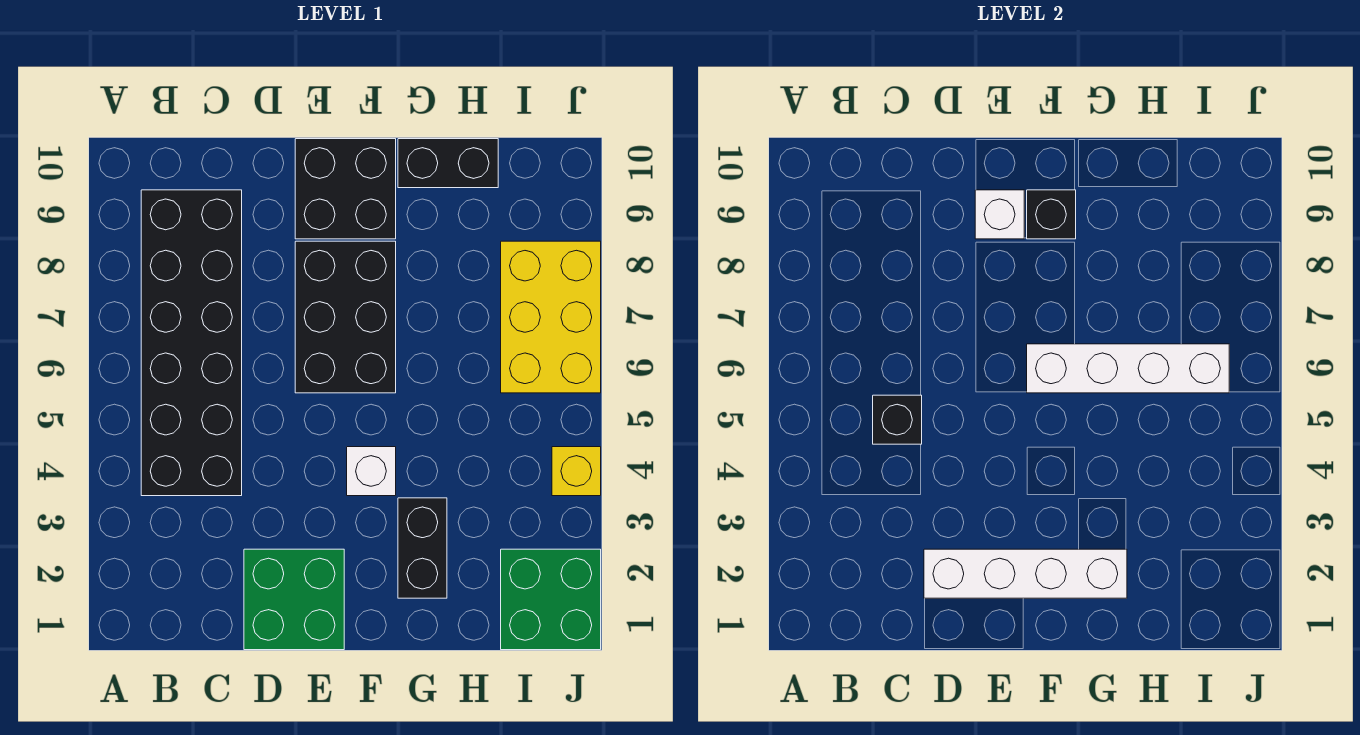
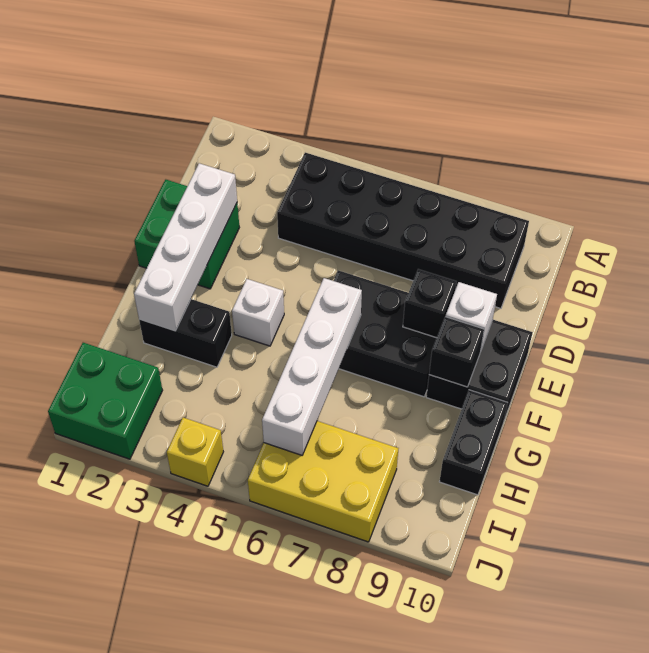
black brick C5 level 2 -> black brick E8 level 2

